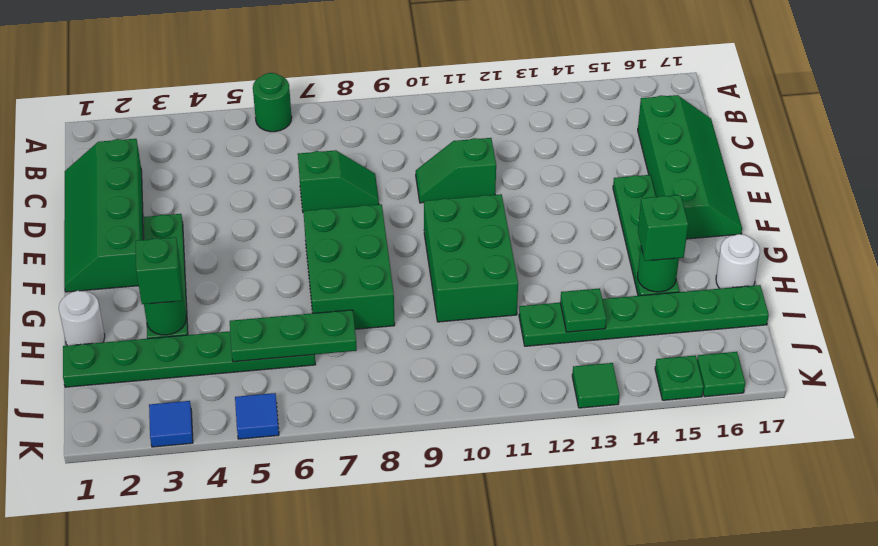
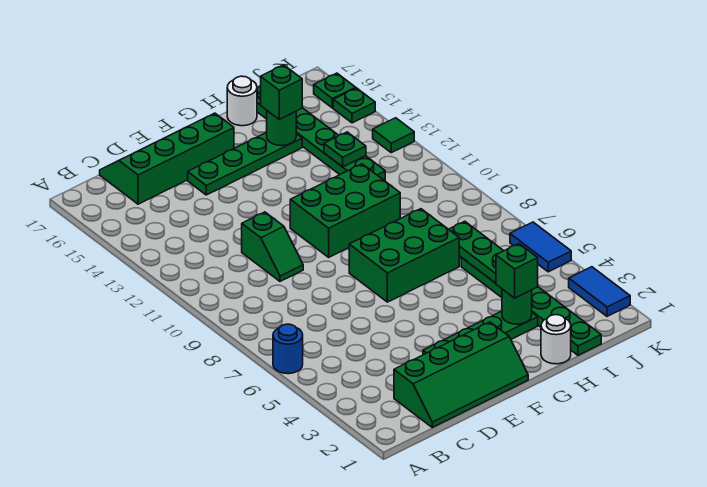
green round brick A6 level 1 -> blue round brick A6 level 1
green slope D7:D8 level 1 top 7 -> none
blue tile K3 level 1 -> blue tile K2:K3 level 1
blue tile K5 level 1 -> blue tile K5:K6 level 1

